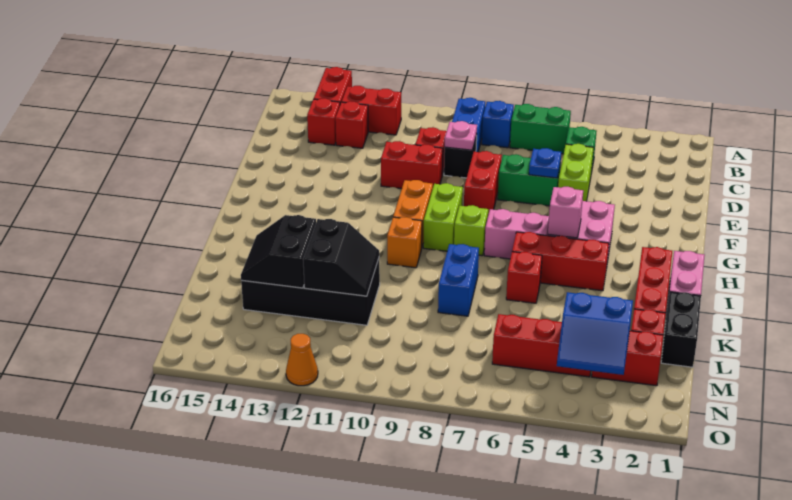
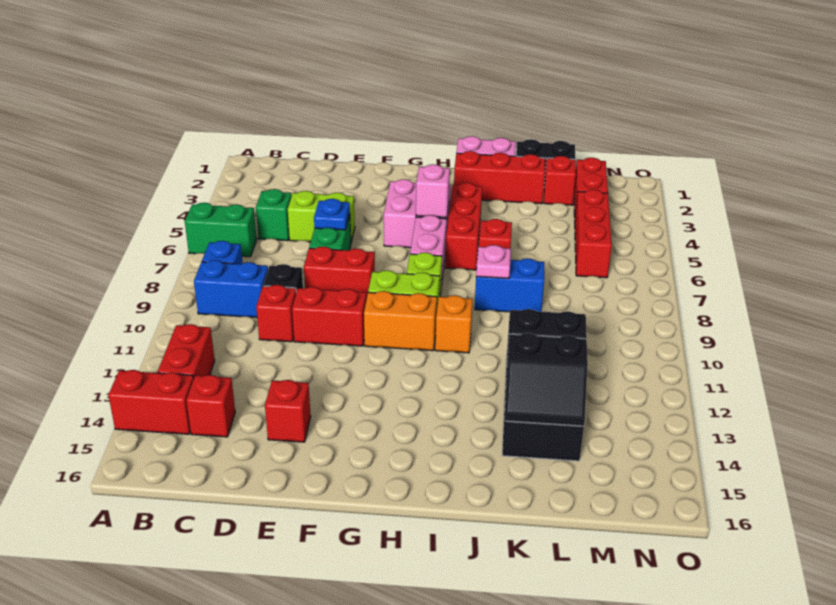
green brick B6:B7 level 1 -> green brick A6:B6 level 1
red brick C13 level 1 -> red brick E14 level 1
pink plate D9 level 2 -> pink plate J8 level 2
red brick E10:E11 level 1 -> red brick E10:F10 level 1
blue slope M3:N4 level 2 top M -> none
orange cone O12 level 1 -> none

